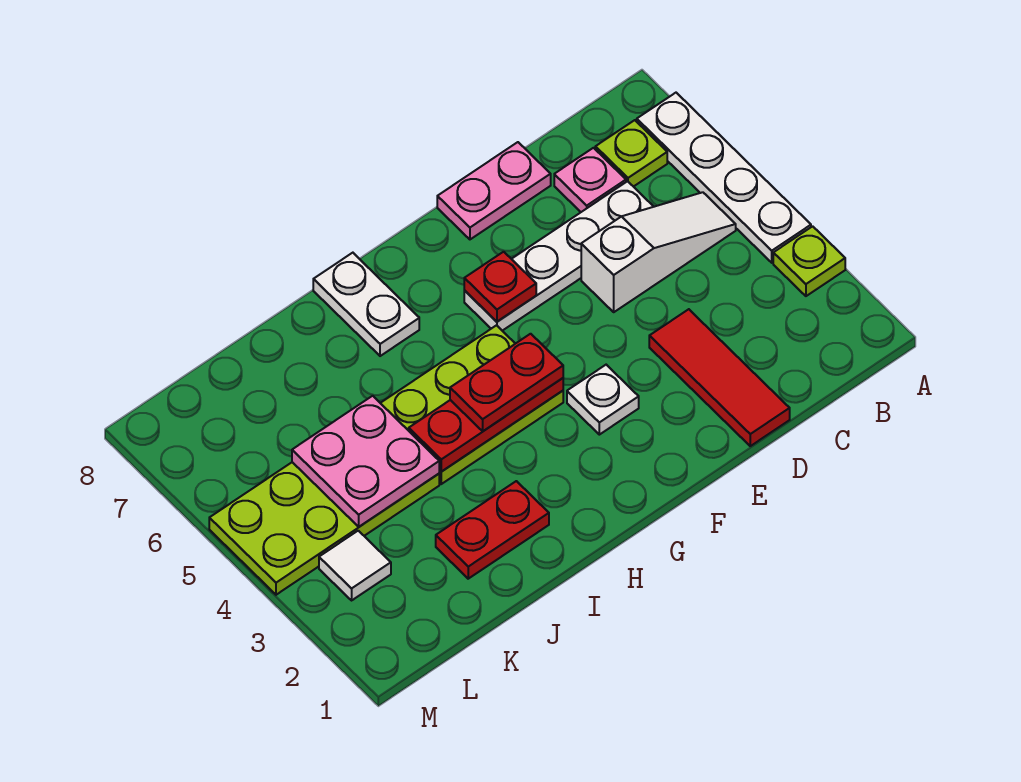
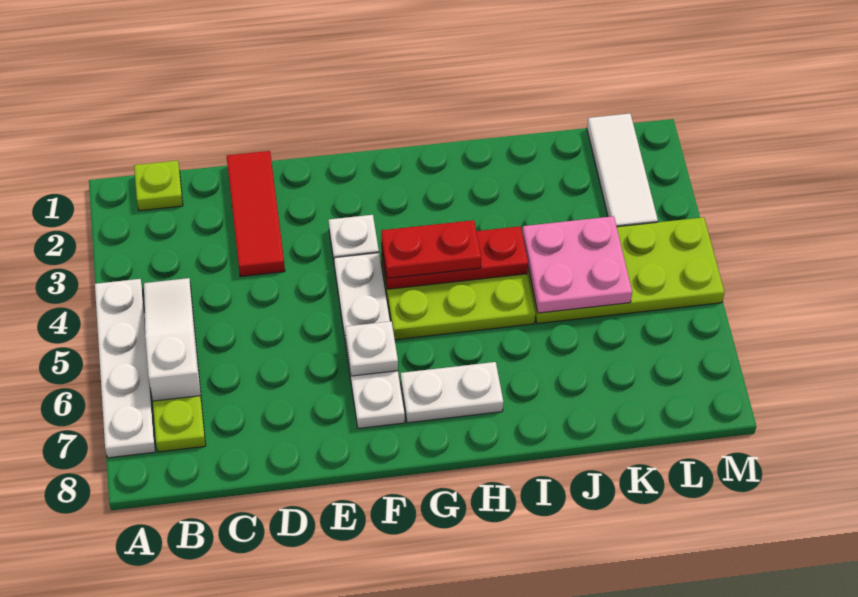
lime plate A3 level 1 -> lime plate B1 level 1
white slope B5:D5 level 1 top D -> white slope B4:B6 level 1 top 6
white plate C6:F6 level 1 -> white plate F4:F7 level 1
pink plate C7 level 1 -> none
pink plate D8:E8 level 1 -> none
red plate F6 level 2 -> white plate F6 level 2
white plate H7:H8 level 1 -> white plate G7:H7 level 1
red plate I2:J2 level 1 -> none
white tile L3 level 1 -> white tile L1:L3 level 1

